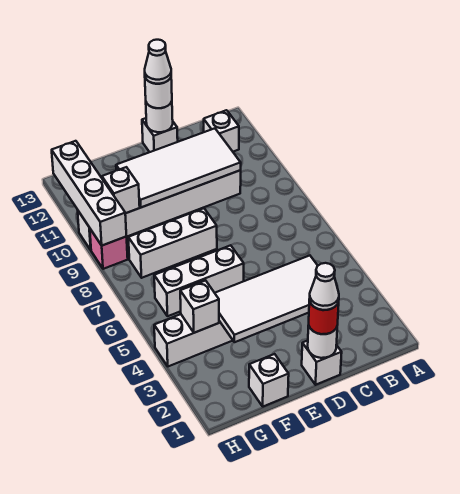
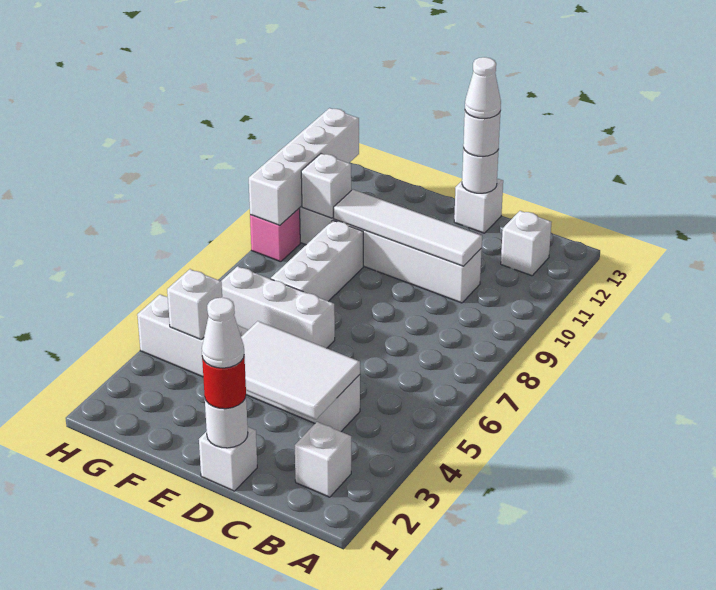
white tile C3:F4 level 2 -> white tile C3:E4 level 2
white tile C10:F11 level 2 -> white tile C10:F10 level 2
white brick E8:G8 level 1 -> white brick F7:F9 level 1
white brick F1 level 1 -> white brick B2 level 1

